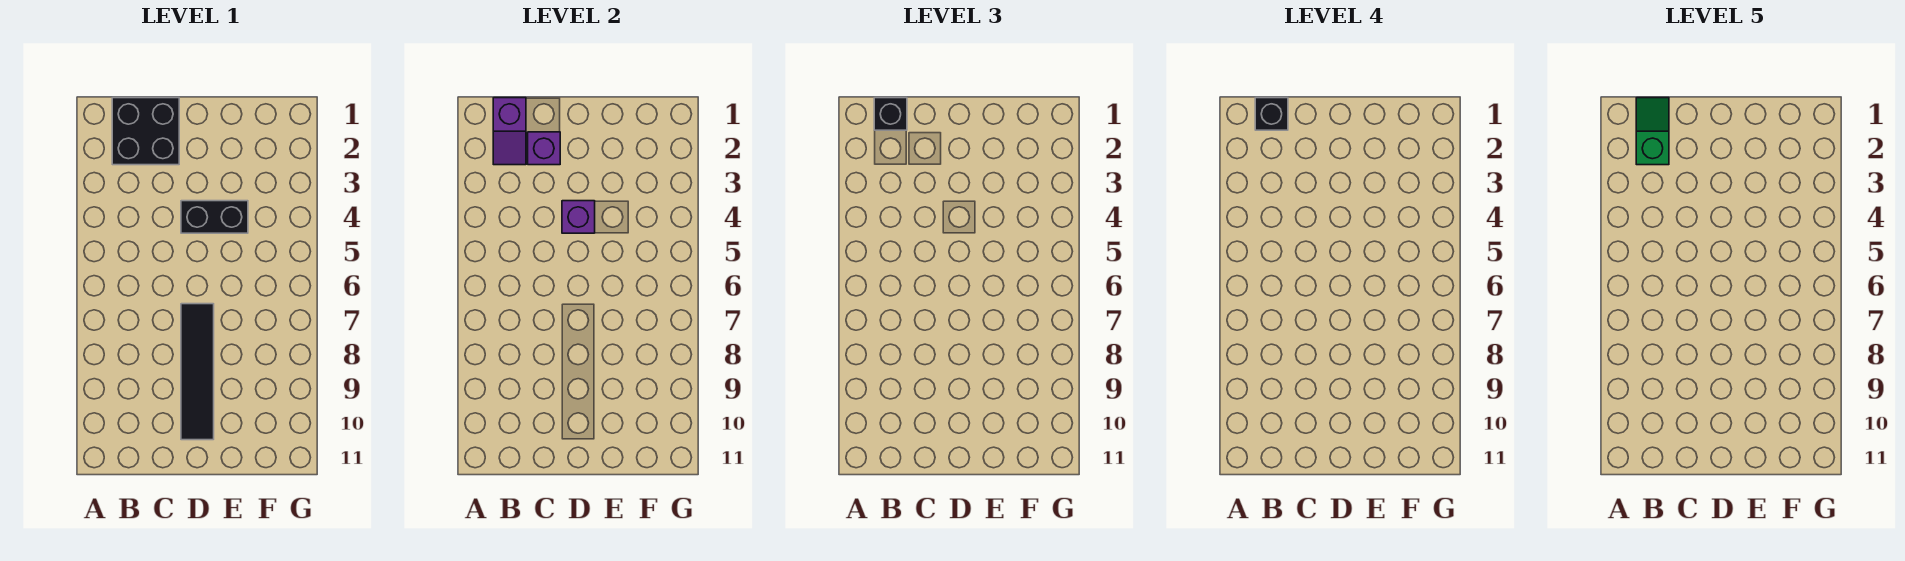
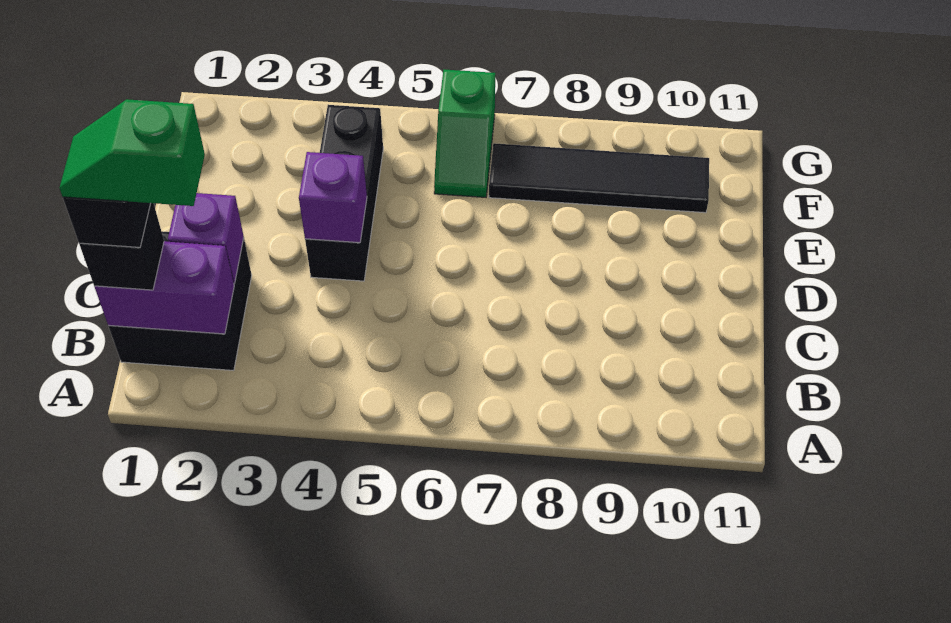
purple slope B1:B2 level 2 top 1 -> purple brick B1:B2 level 2
black brick D4:E4 level 1 -> black brick D4:F4 level 1
black tile D7:D10 level 1 -> black tile F7:F10 level 1
none -> green slope F6:G6 level 1 top G

